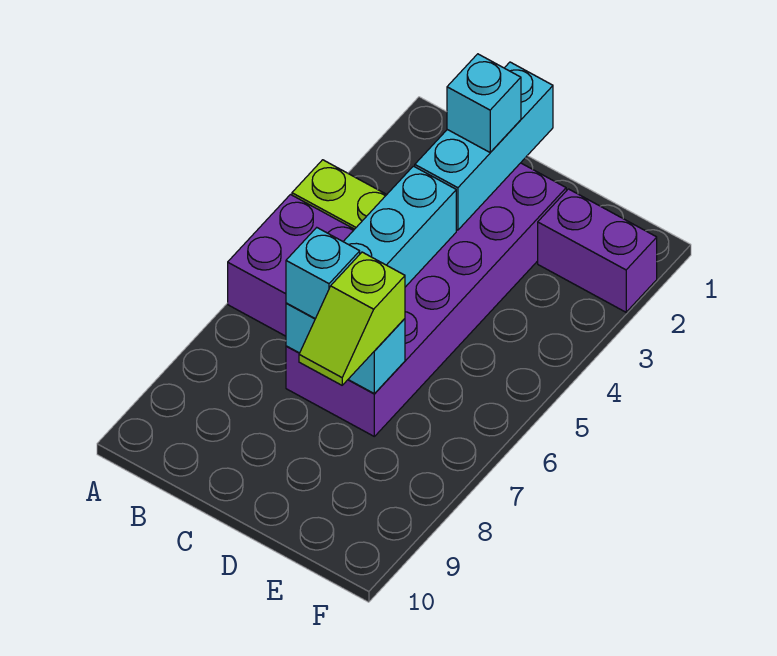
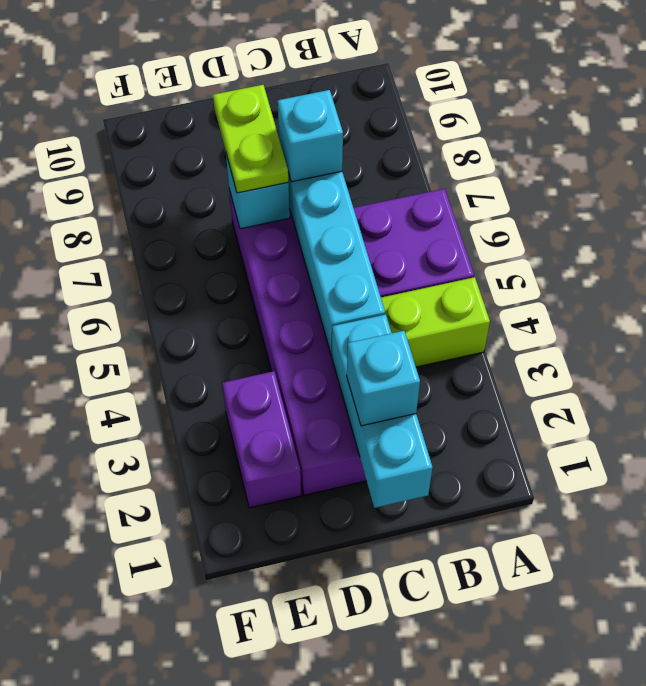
lime slope D7:D8 level 3 top 7 -> lime plate D7:D8 level 3
purple brick E2:F2 level 1 -> purple brick E2:E3 level 1

